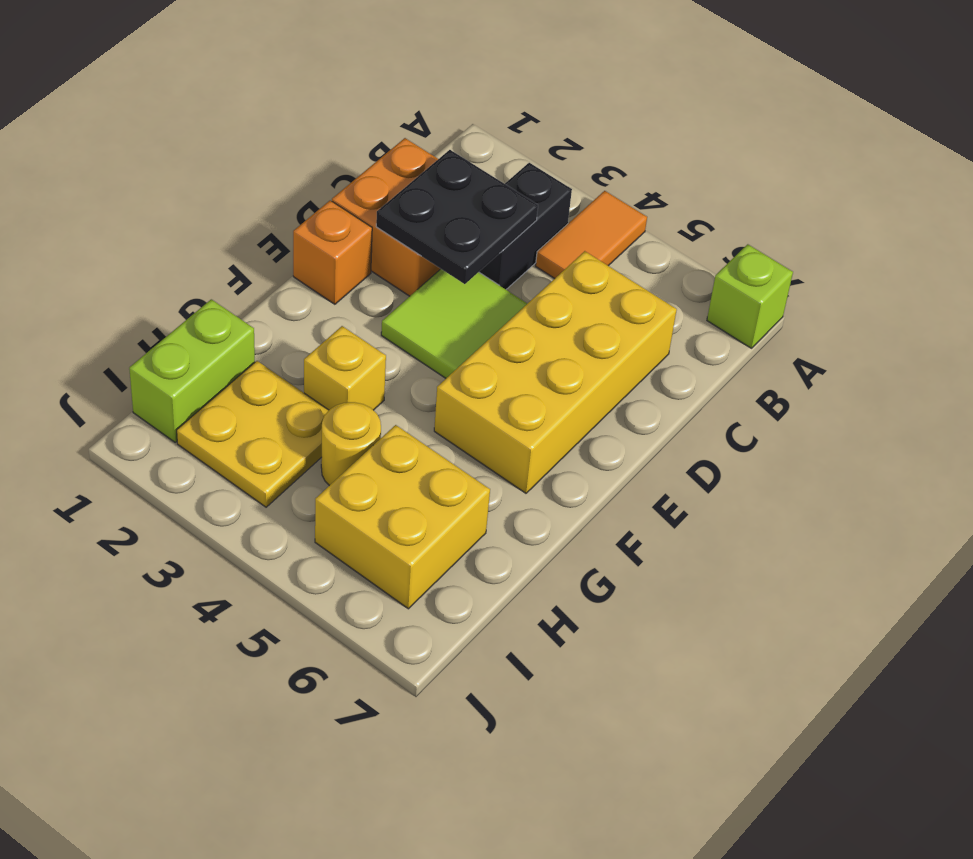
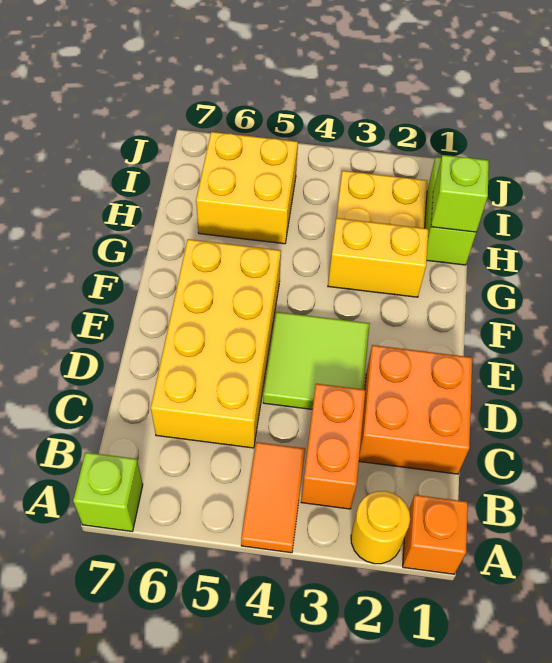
black brick B3:C3 level 1 -> orange brick B3:C3 level 1
black plate C2:D3 level 2 -> none
orange brick E1 level 1 -> orange brick A1 level 1
yellow brick G3 level 1 -> yellow brick G2:G3 level 1
none -> lime brick H1 level 2
yellow round brick H4 level 1 -> yellow round brick A2 level 1

